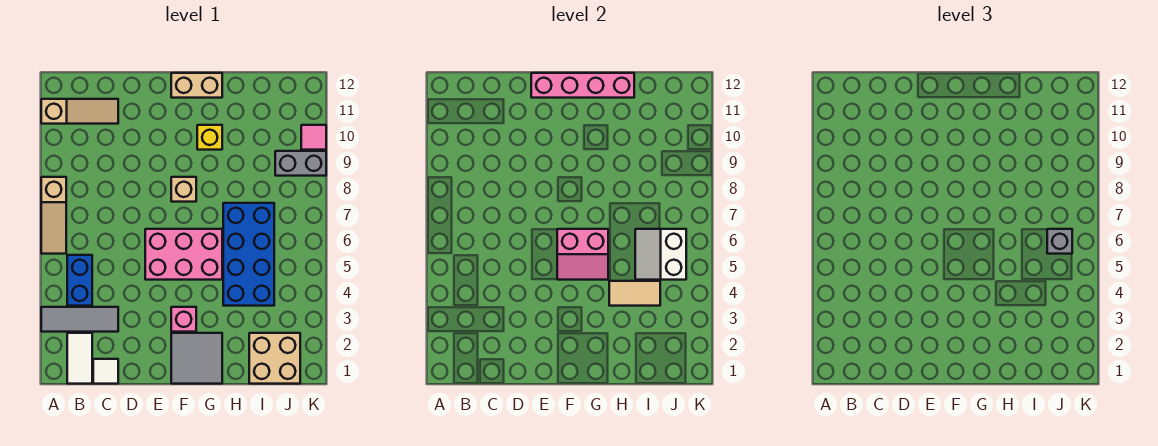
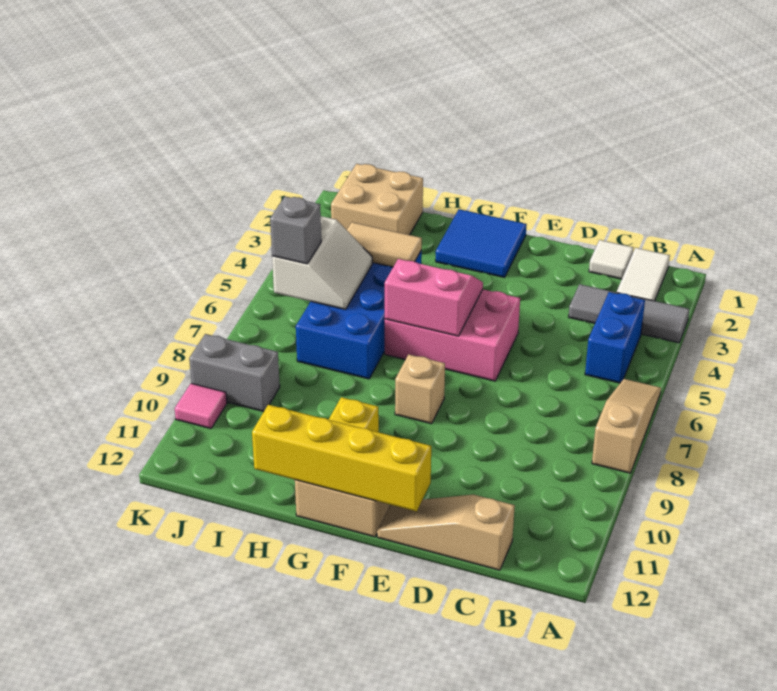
tan slope A11:C11 level 1 top A -> tan slope C12:E12 level 1 top C
pink brick E12:H12 level 2 -> yellow brick E12:H12 level 2
grey tile F1:G2 level 1 -> blue tile F1:G2 level 1
pink brick F3 level 1 -> none

